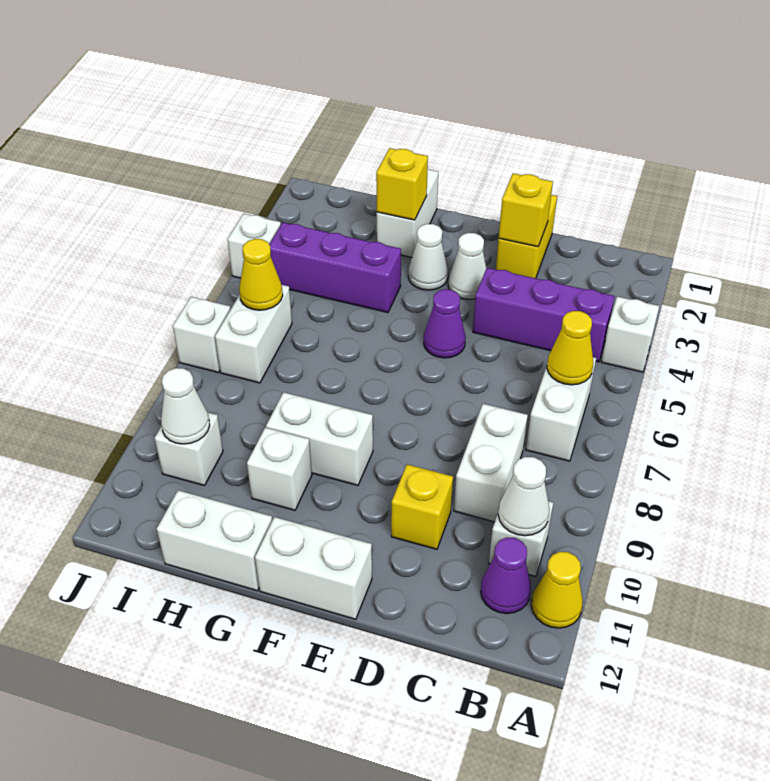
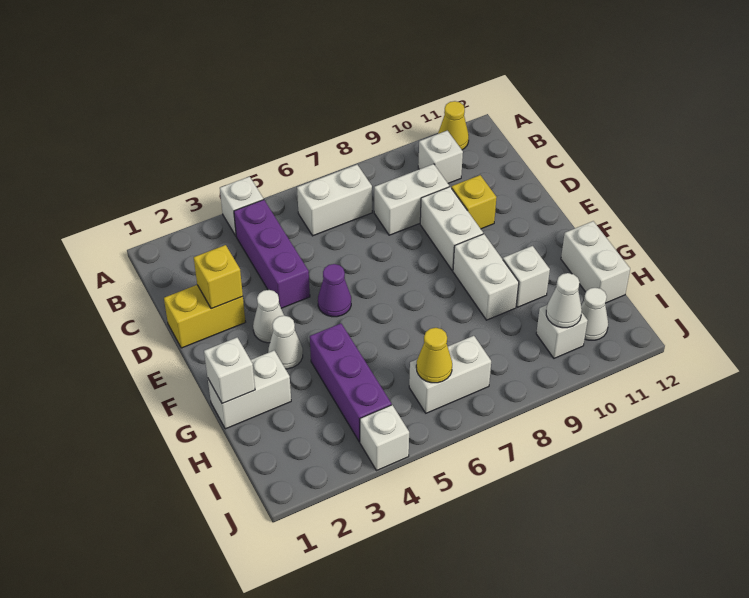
yellow cone B6 level 2 -> none
white cone B10 level 2 -> white cone I11 level 1
purple cone B11 level 1 -> none
white brick E12:F12 level 1 -> white brick D9:E9 level 1
yellow brick G2 level 2 -> none
white brick J7 level 1 -> white brick G1 level 2

